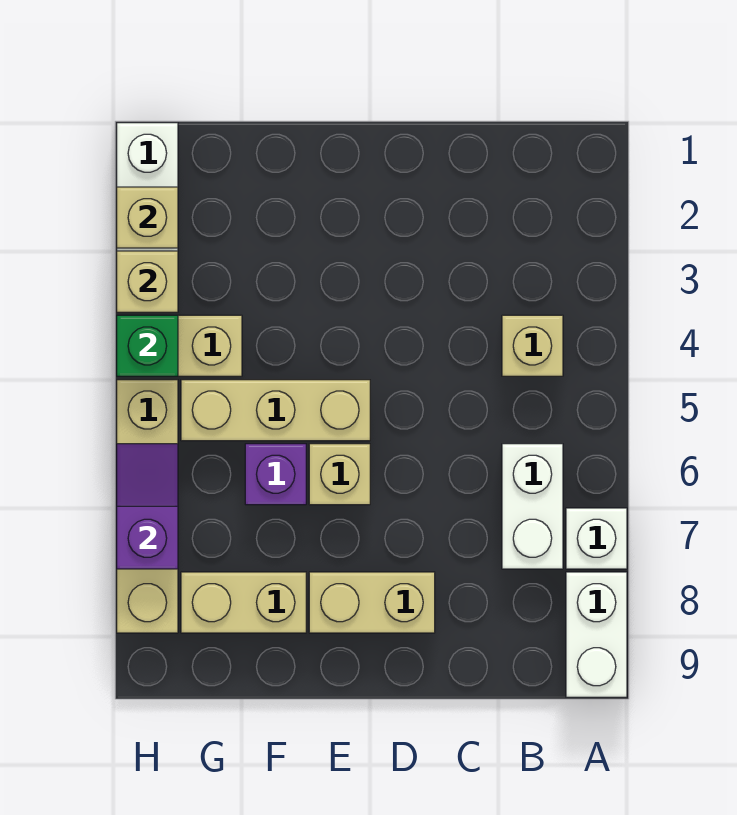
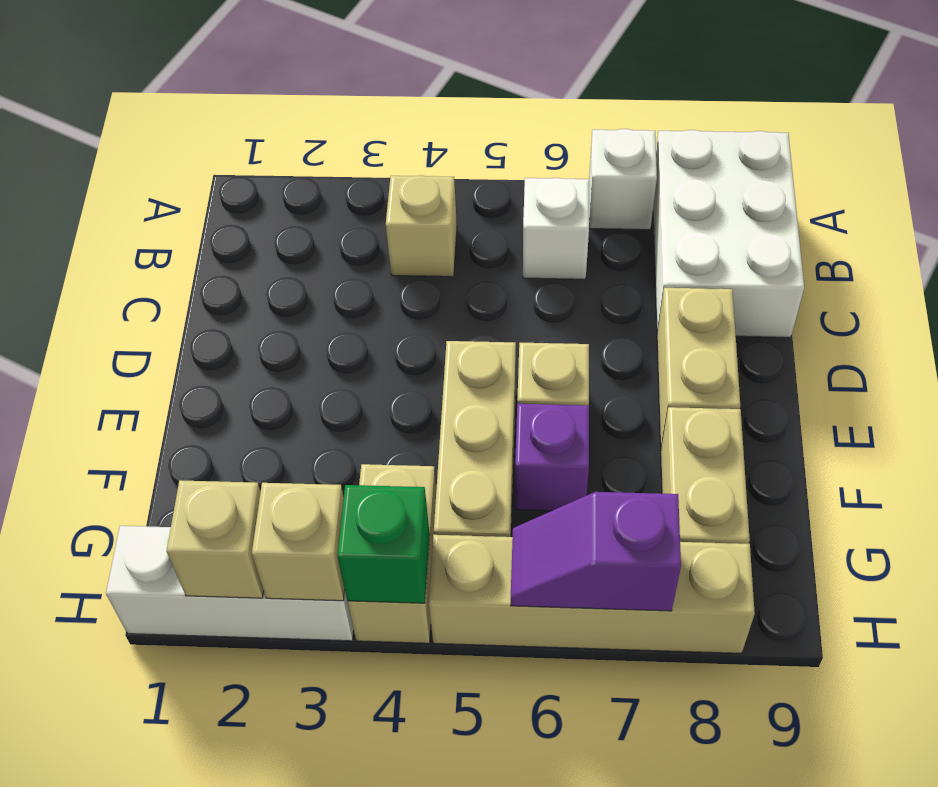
white brick A8:A9 level 1 -> white brick A8:C9 level 1
white brick B6:B7 level 1 -> white brick B6 level 1

